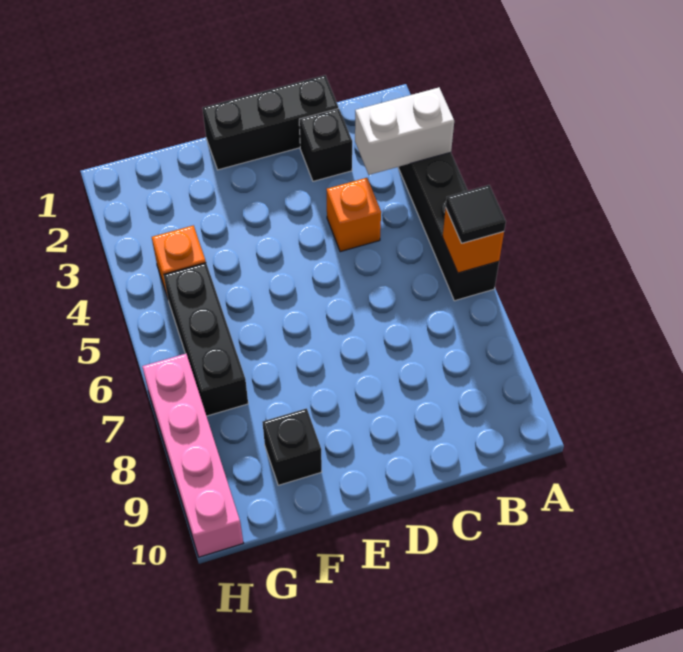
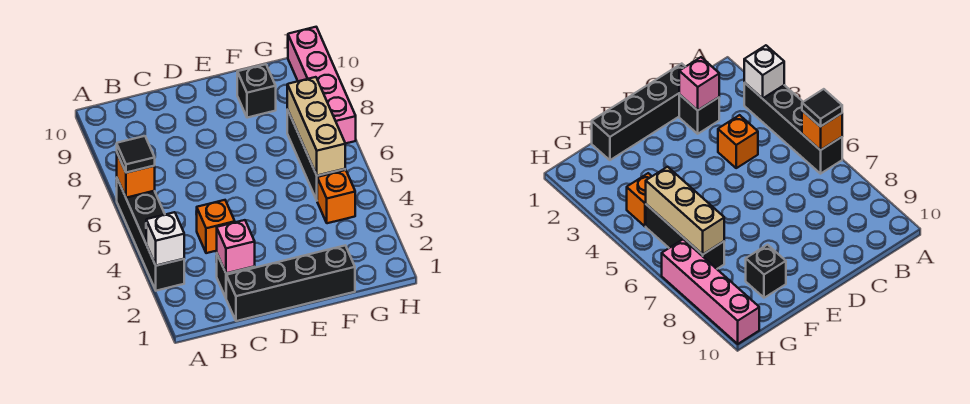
white brick A3:B3 level 2 -> white brick A3 level 2
black brick C1:E1 level 1 -> black brick C1:F1 level 1
none -> pink brick C2 level 2
none -> tan brick G5:G7 level 2

